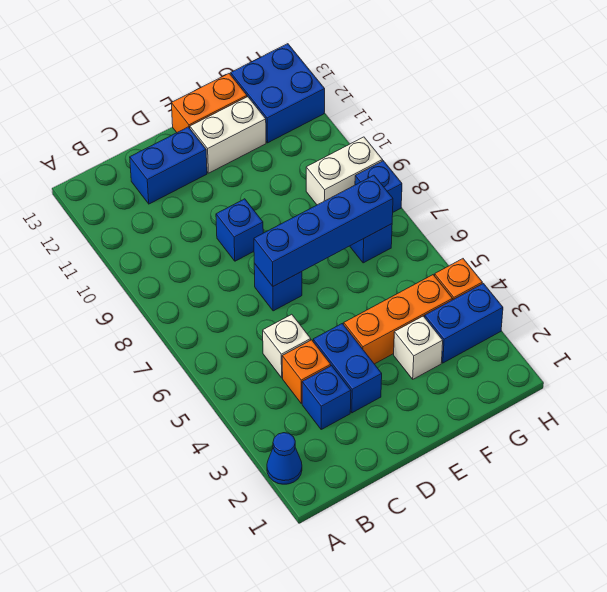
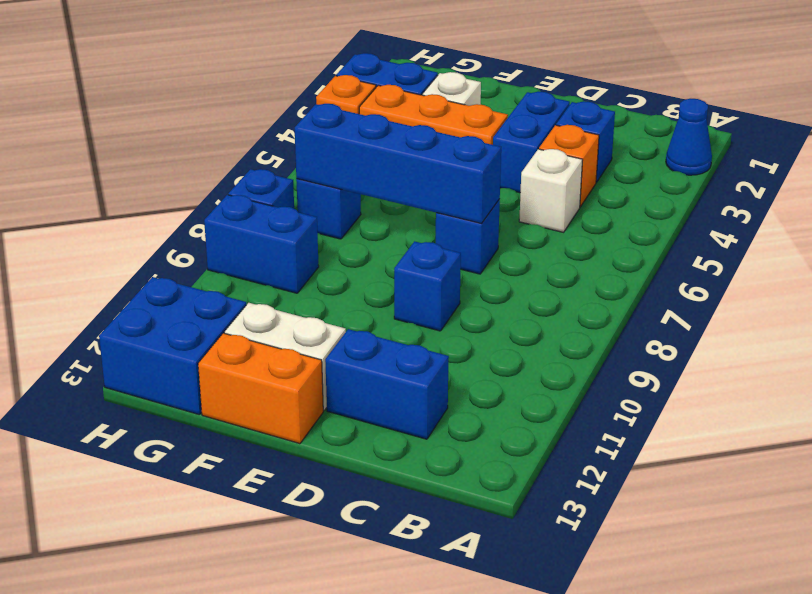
white brick G9:H9 level 1 -> blue brick G9:H9 level 1

